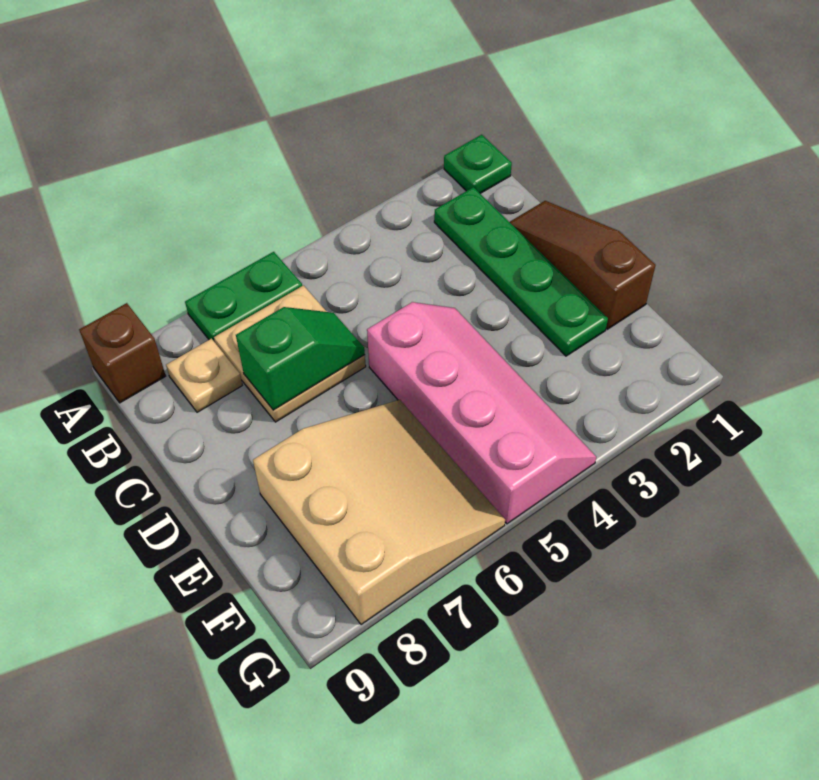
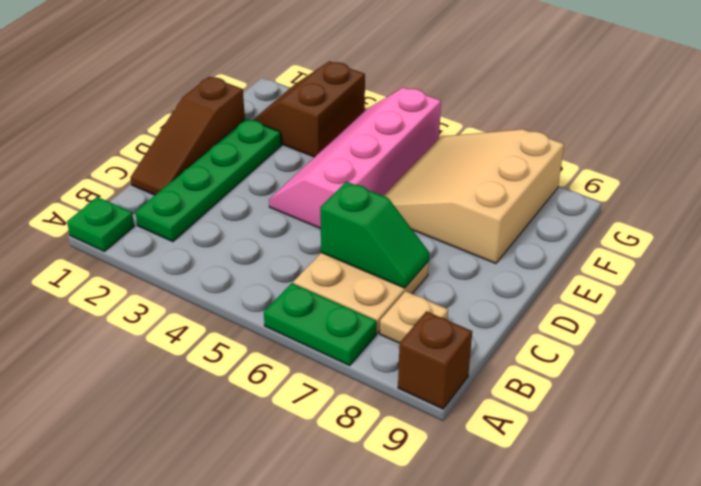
green slope C6:C7 level 2 top 7 -> green slope C6:C7 level 2 top 6
none -> brown slope F2:G3 level 1 top 3

